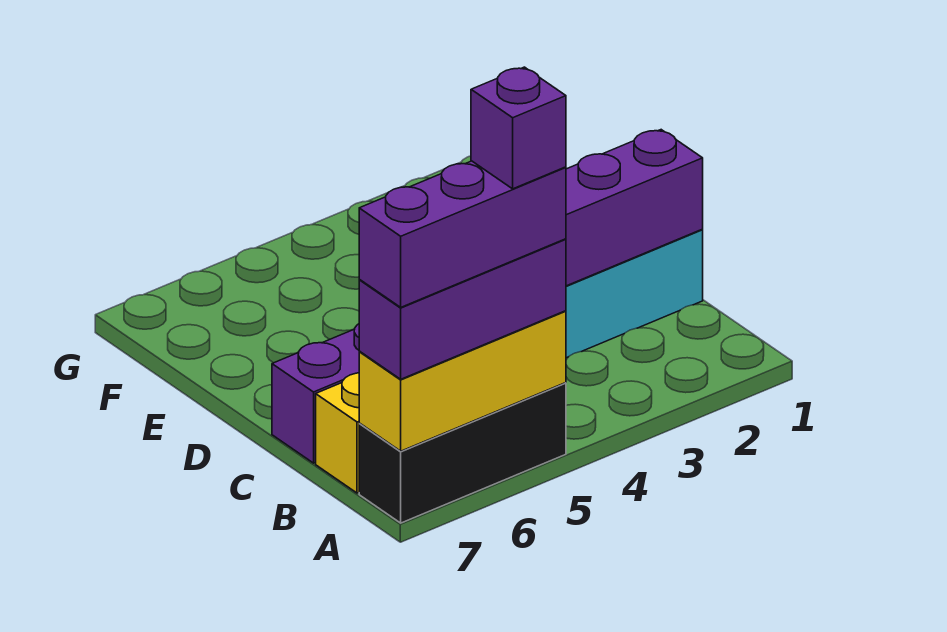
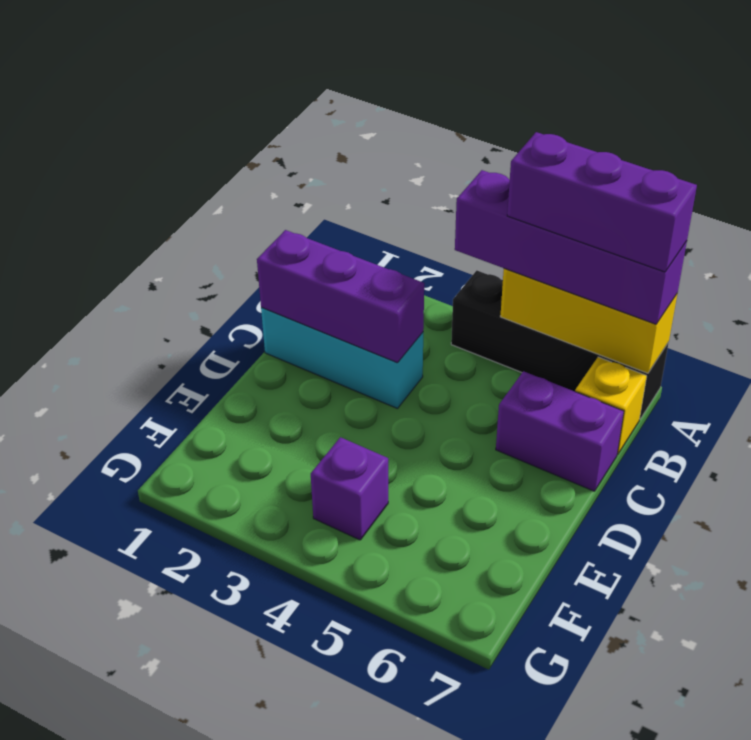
black brick A5:A7 level 1 -> black brick A4:A7 level 1
purple brick A5:A7 level 3 -> purple brick A4:A7 level 3
purple brick A5 level 5 -> purple brick F4 level 1

